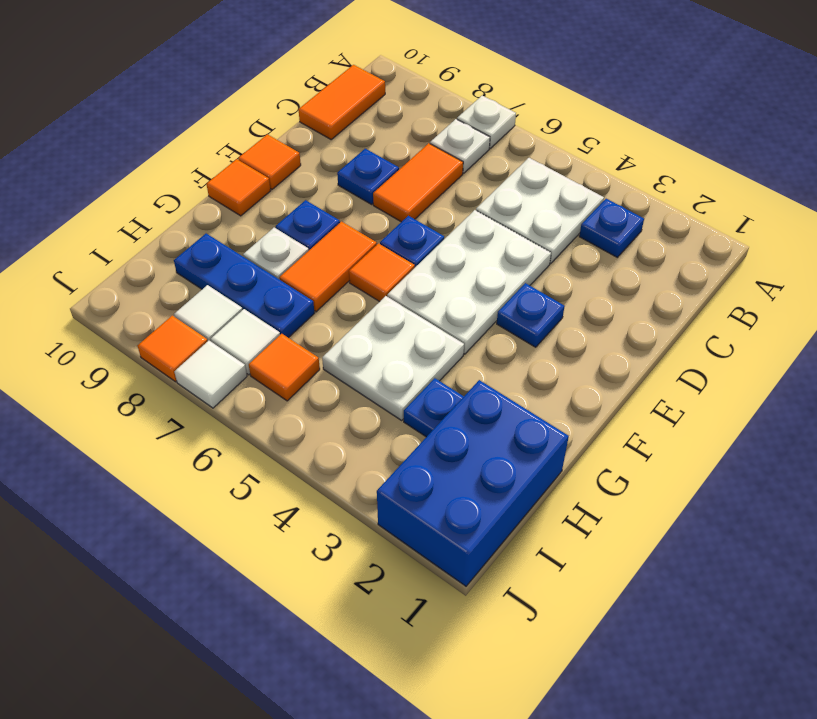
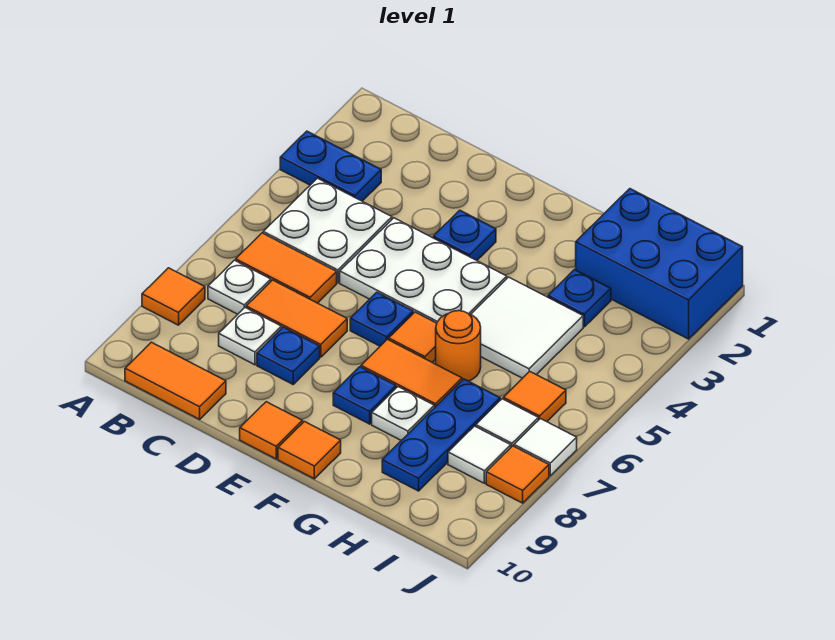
white plate A7 level 1 -> white plate C8 level 1
none -> orange tile A8 level 1
blue plate B3 level 1 -> blue plate A3:B3 level 1
none -> orange tile B6:C6 level 1
white plate G4:H5 level 1 -> white tile G4:H5 level 1
none -> orange round brick G6 level 1

